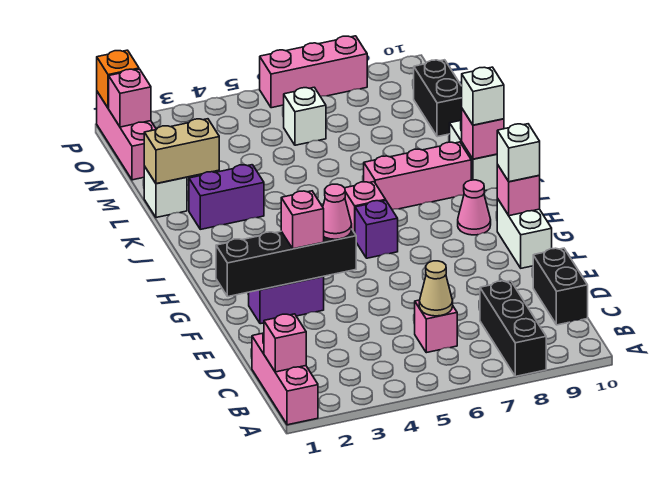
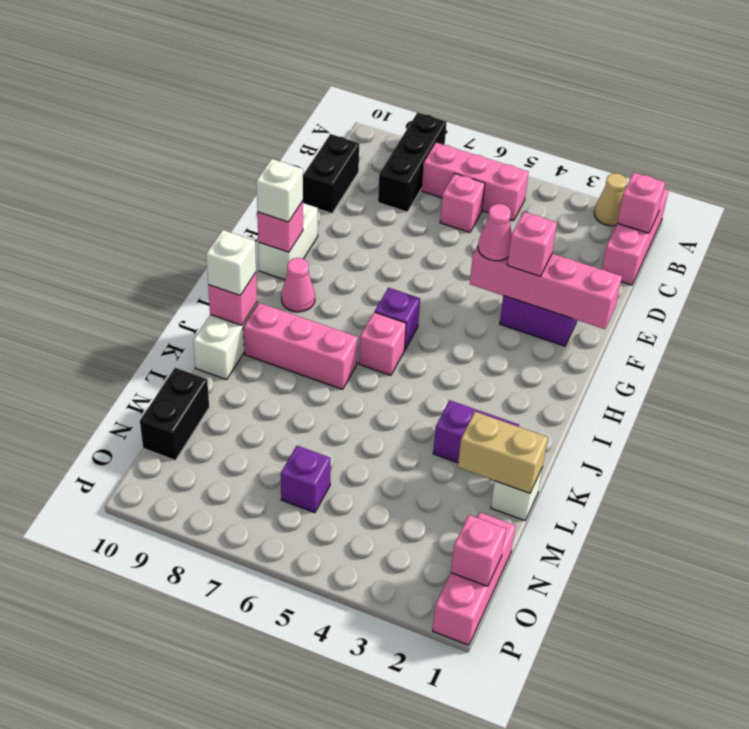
tan cone C6 level 2 -> tan cone A2 level 1
black brick F1:F4 level 2 -> pink brick F1:F4 level 2
white brick N6 level 1 -> purple brick N6 level 1
orange brick P1 level 2 -> none
pink brick P6:P8 level 1 -> pink brick B5:B7 level 1

